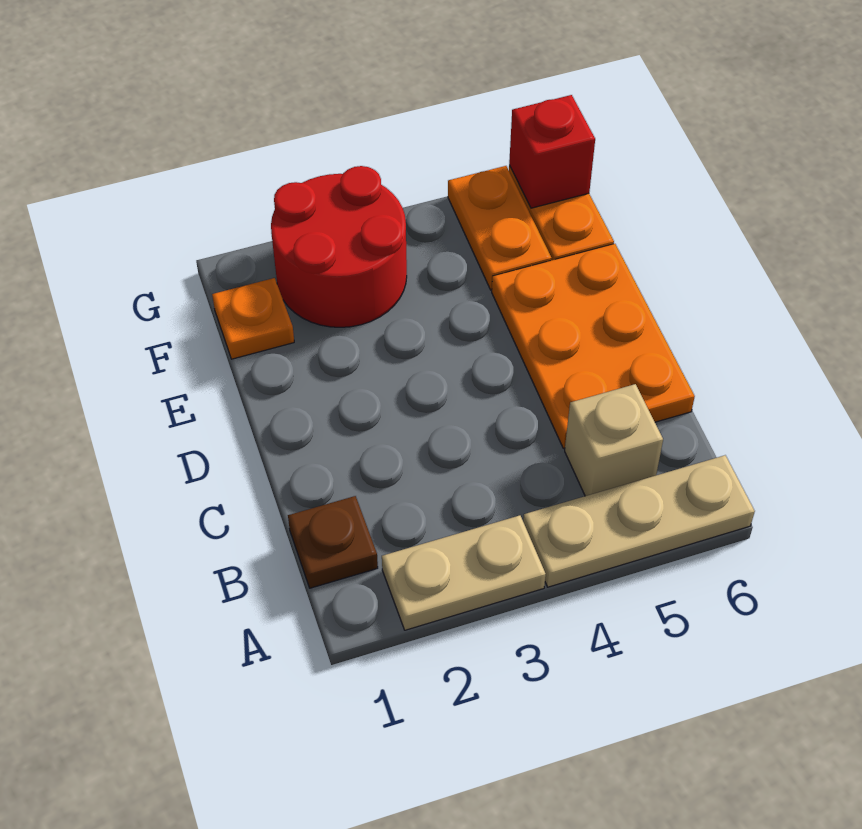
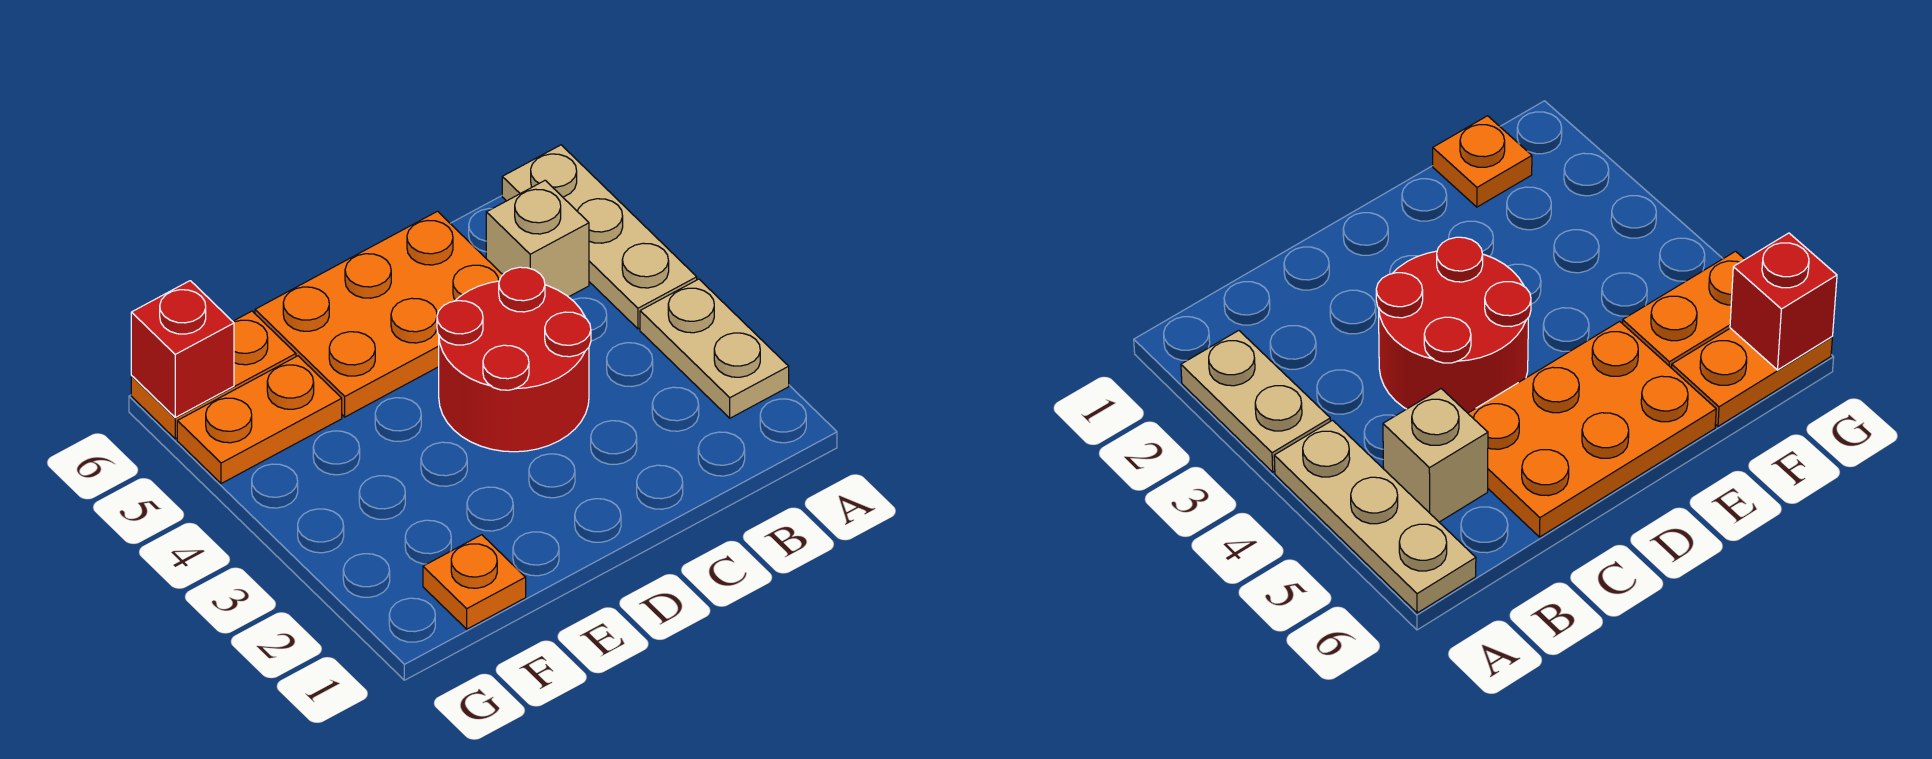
brown plate B1 level 1 -> none
red round brick F2:G3 level 1 -> red round brick C3:D4 level 1

